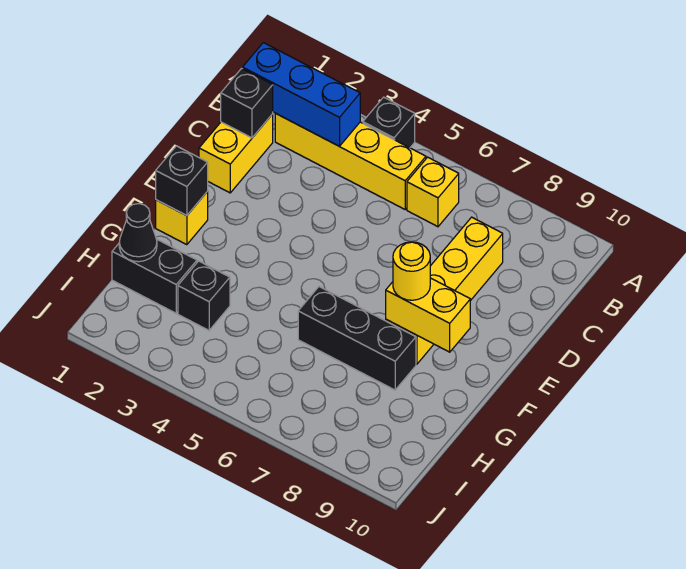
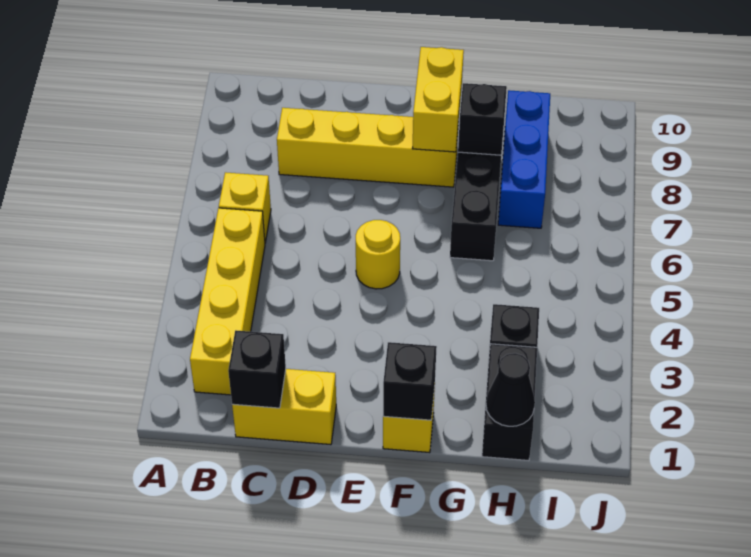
black brick A4 level 1 -> black brick G8 level 2
blue brick B1:B3 level 2 -> blue brick H7:H9 level 1
yellow round brick F8 level 3 -> yellow round brick E5 level 1

